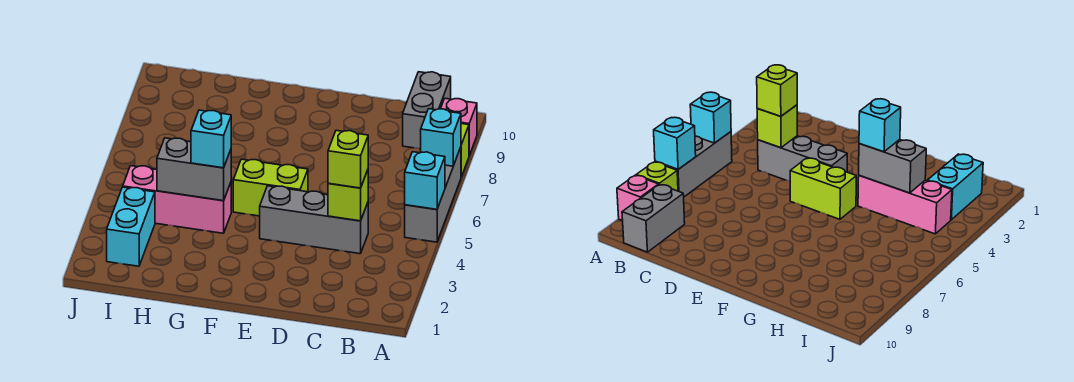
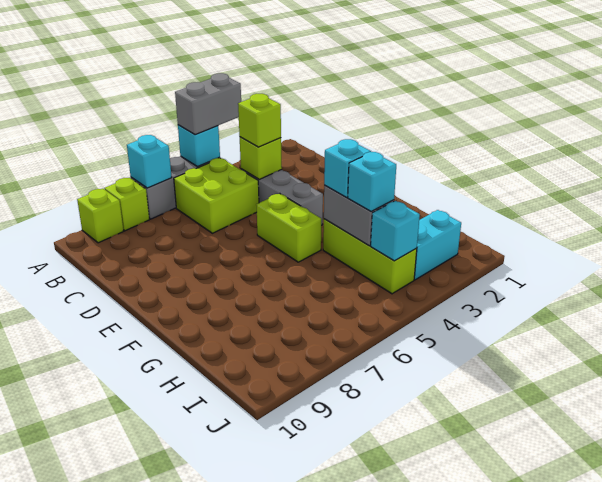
pink brick A9 level 1 -> lime brick A9 level 1
none -> lime brick B5:C6 level 1
grey brick B9:B10 level 1 -> grey brick A4:A5 level 3
pink brick G4:I4 level 1 -> lime brick G4:I4 level 1
none -> cyan brick H4 level 3
none -> cyan brick I4 level 2

